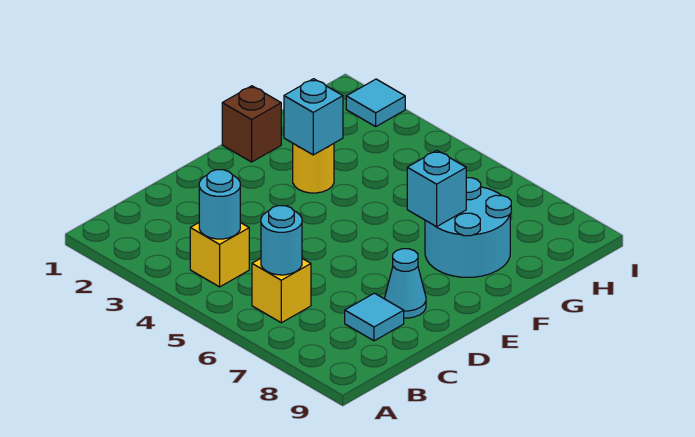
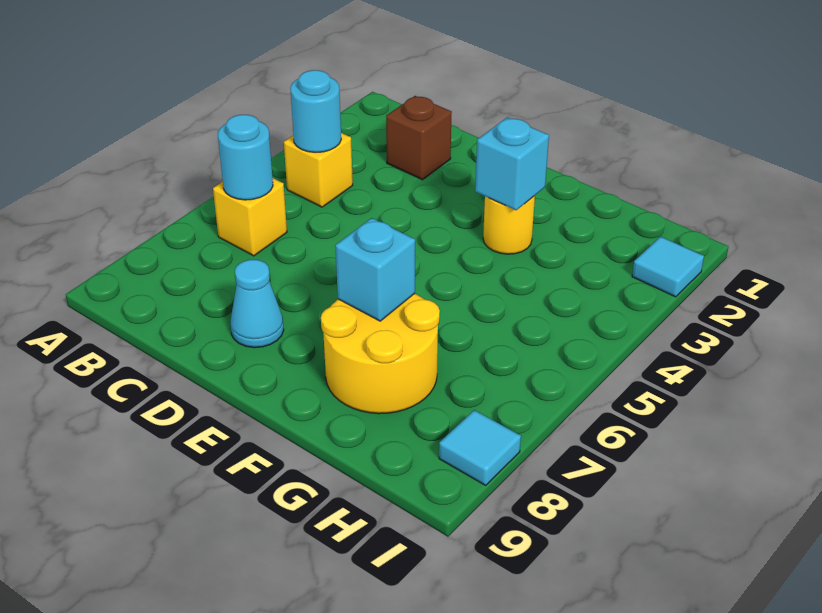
cyan tile C8 level 1 -> cyan tile I8 level 1
brown brick F1 level 1 -> brown brick C2 level 1
cyan round brick F7:G8 level 1 -> yellow round brick F7:G8 level 1

